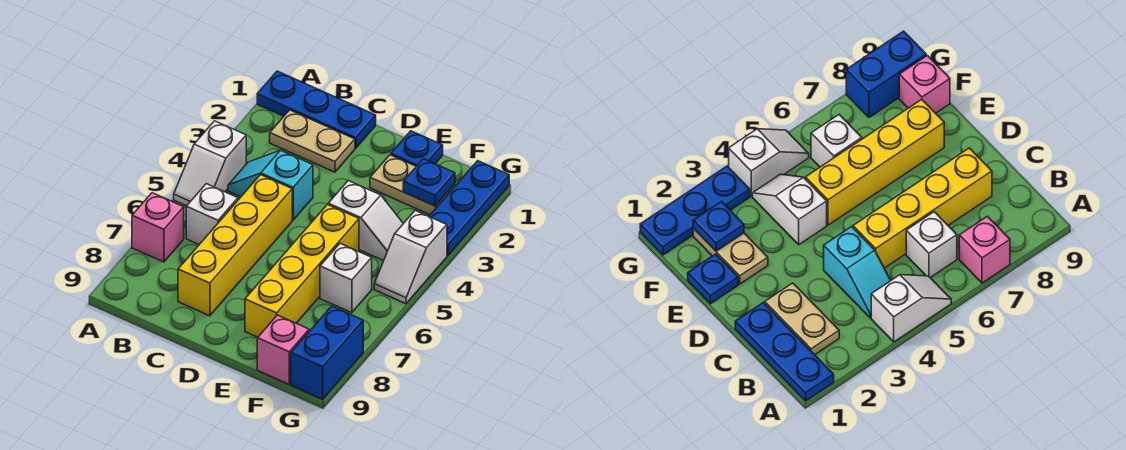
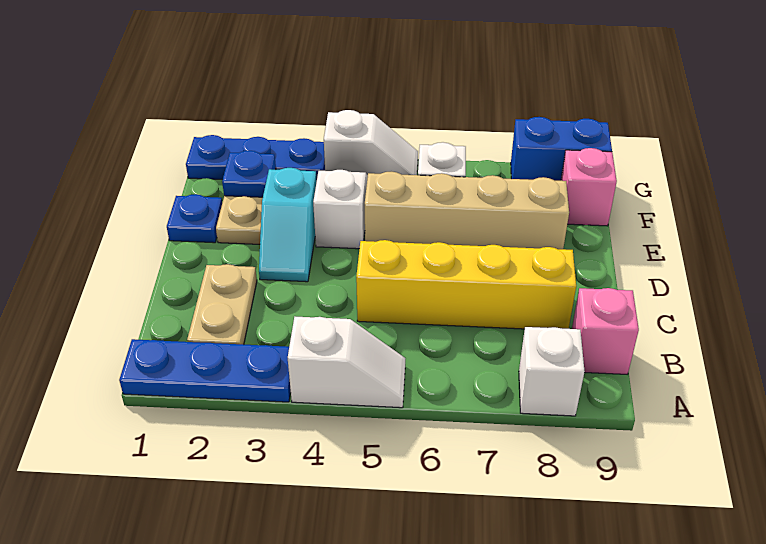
blue plate A1:C1 level 1 -> blue plate A1:A3 level 1
pink brick A7 level 1 -> pink brick B9 level 1
cyan slope B4:C4 level 1 top C -> cyan slope D3:E3 level 1 top E
white brick B6 level 1 -> white brick A8 level 1
yellow brick E5:E8 level 1 -> tan brick E5:E8 level 1

